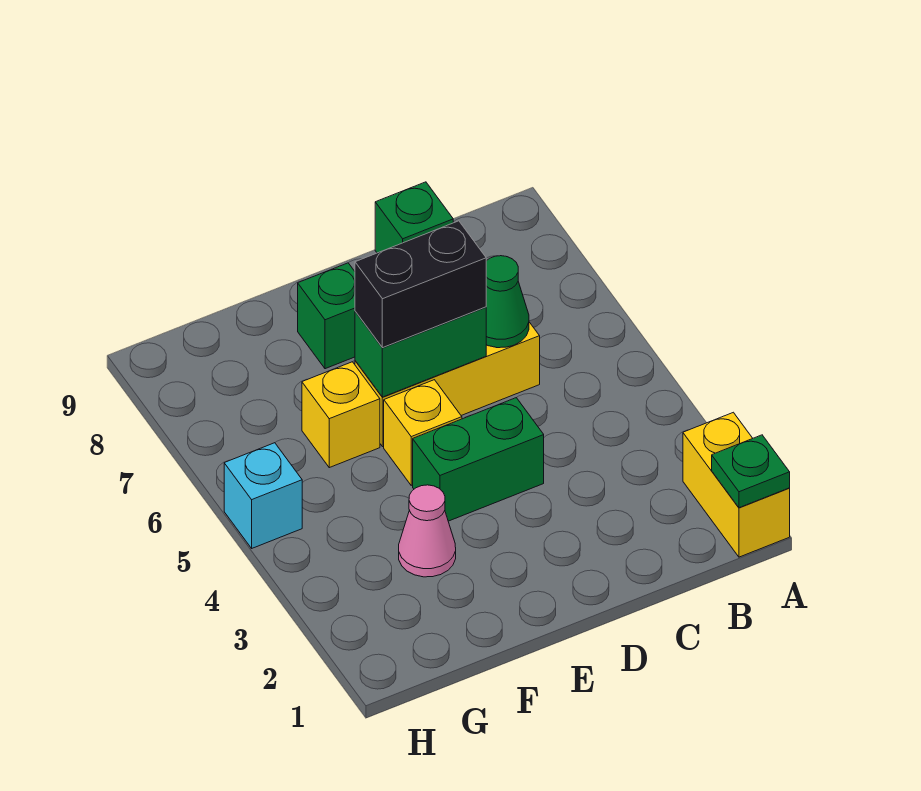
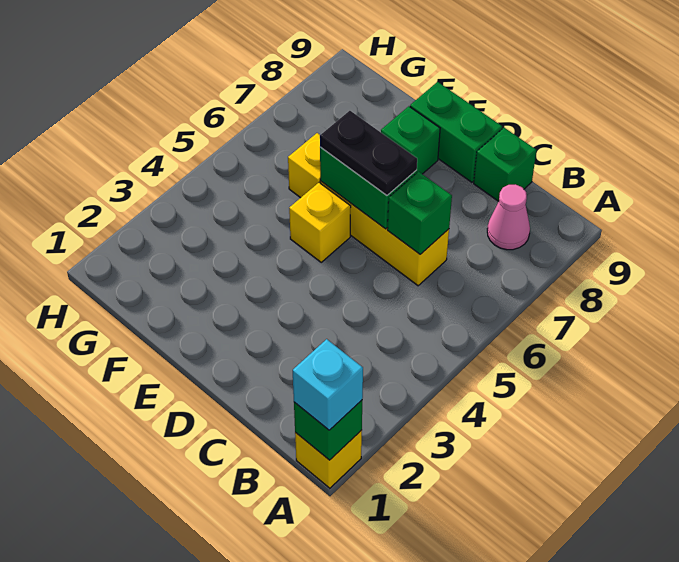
yellow brick A1:A2 level 1 -> yellow brick A1 level 1
green plate A1 level 2 -> green brick A1 level 2
green cone C6 level 2 -> green brick C6 level 2
green brick D4:E4 level 1 -> green brick D9:E9 level 1
black brick D6:E6 level 3 -> black plate D6:E6 level 3
pink cone F3 level 1 -> pink cone B8 level 1
cyan brick H5 level 1 -> cyan brick A1 level 3

